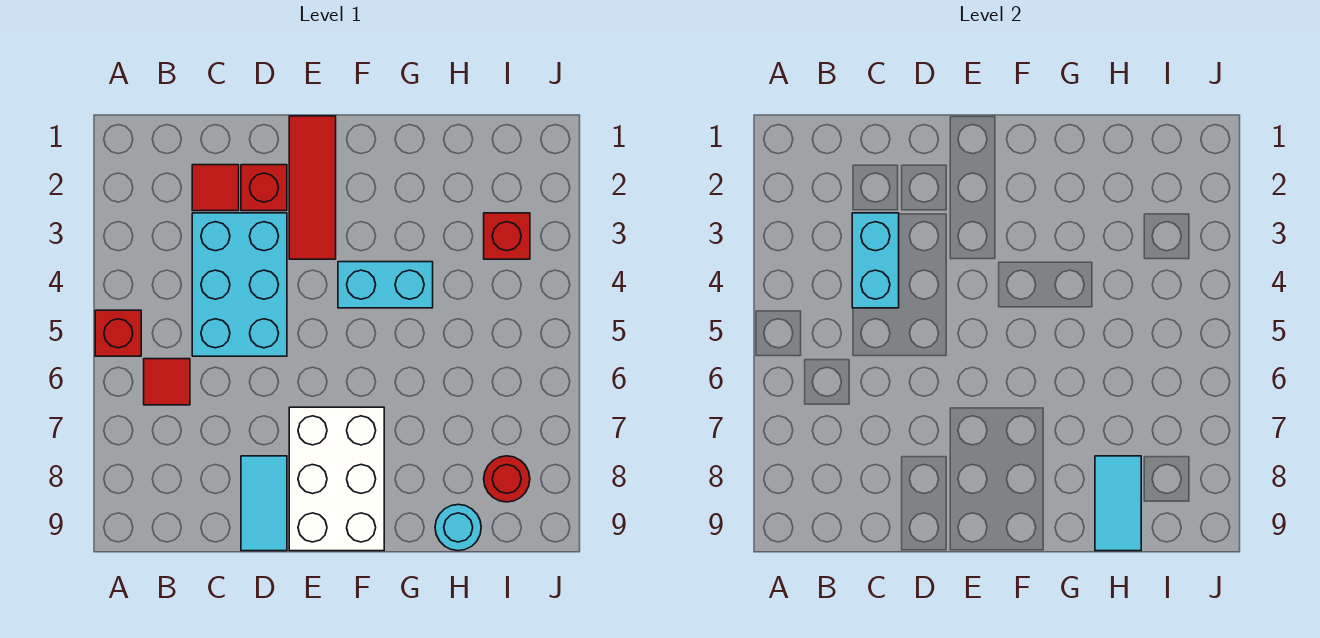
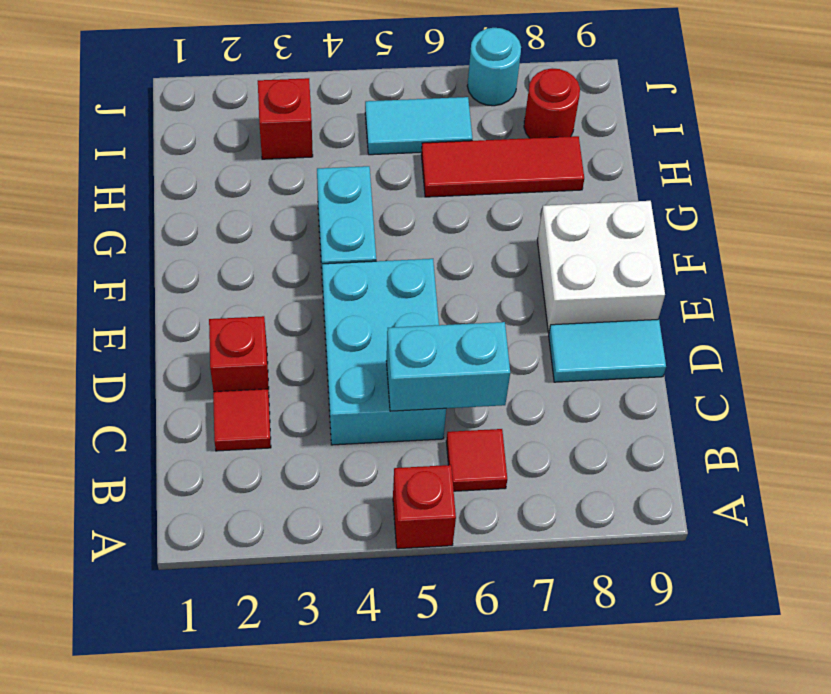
cyan brick C3:D5 level 1 -> cyan brick C4:E5 level 1
cyan brick C3:C4 level 2 -> cyan brick C5:C6 level 2
red tile E1:E3 level 1 -> red tile H6:H8 level 1
white brick E7:F9 level 1 -> white brick E8:F9 level 1
cyan tile H8:H9 level 2 -> cyan tile I5:I6 level 1
cyan round brick H9 level 1 -> cyan round brick J7 level 1

